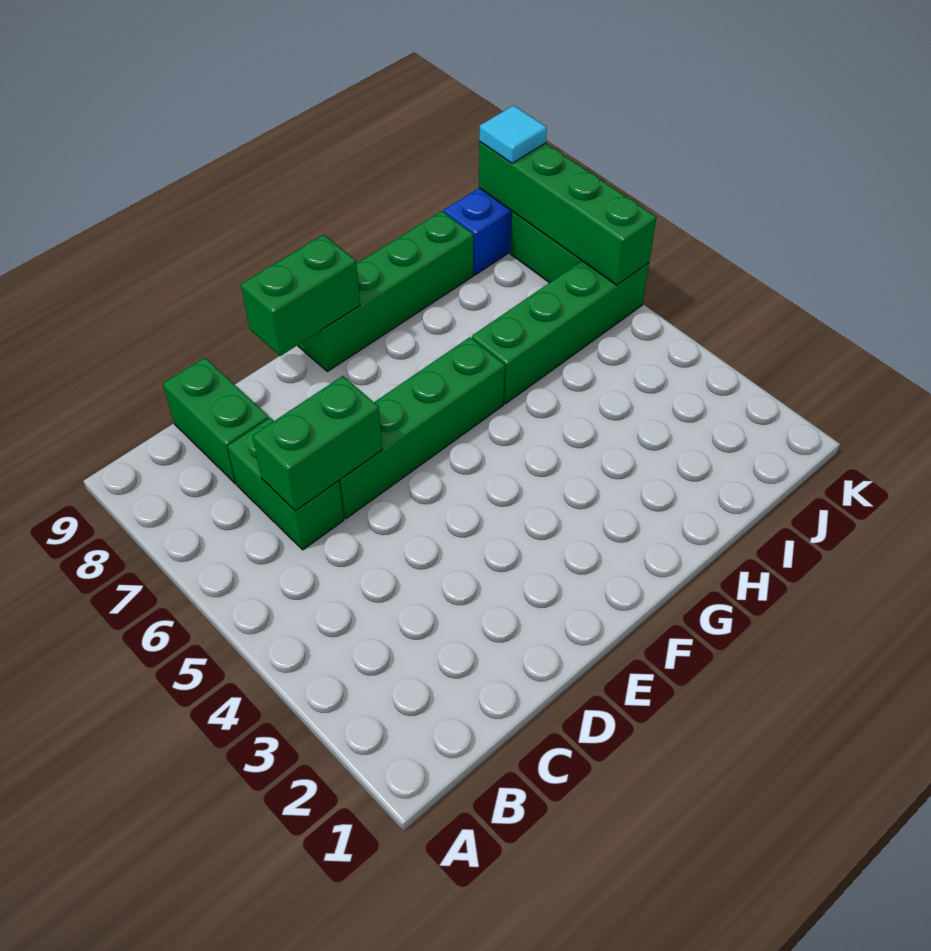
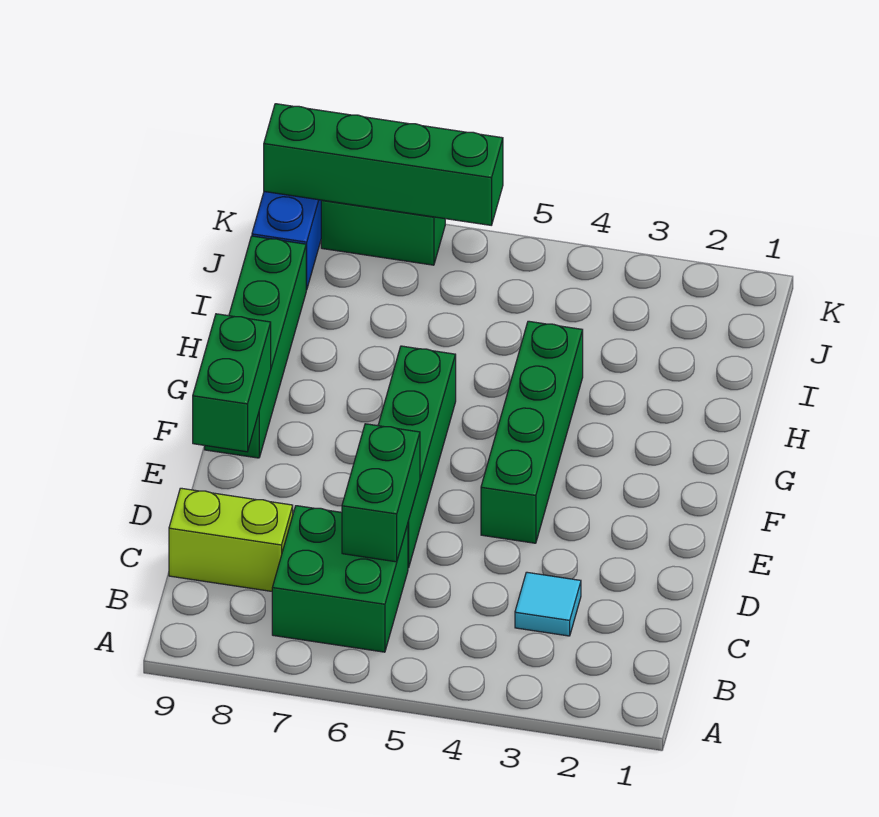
green brick C6:C7 level 1 -> green brick B6:C7 level 1
green brick C8:C9 level 1 -> lime brick C8:C9 level 1
green brick H6:K6 level 1 -> green brick E4:H4 level 1
cyan tile K9 level 3 -> cyan tile C3 level 1

